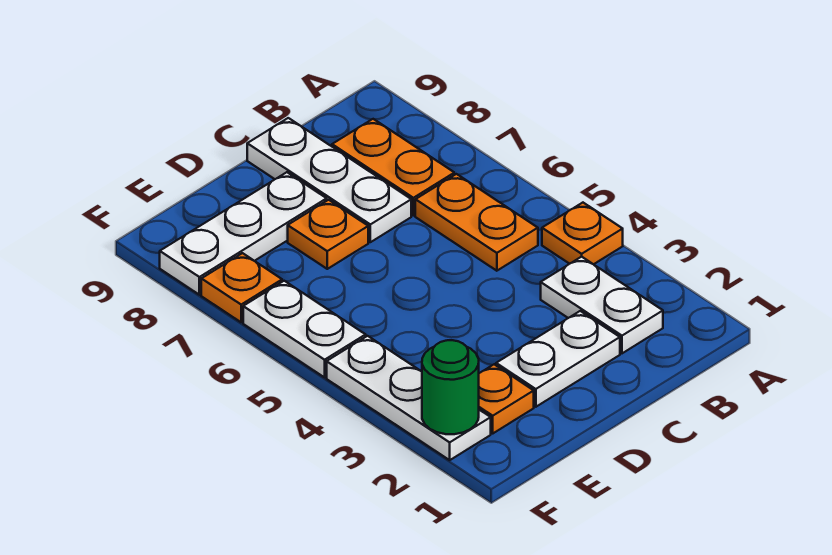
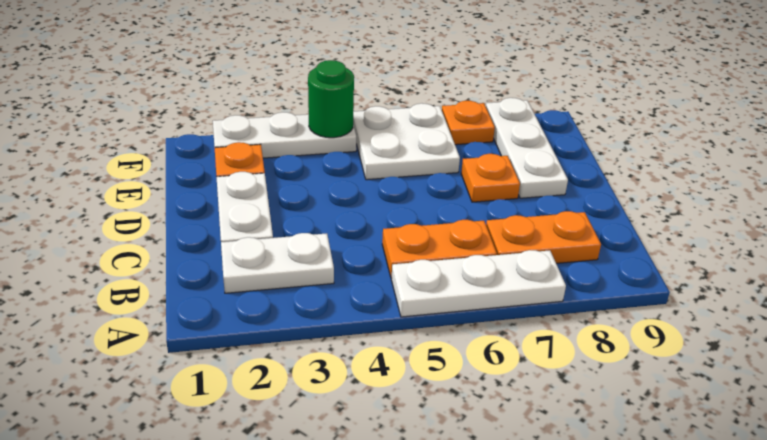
orange plate A4 level 1 -> none
white plate C7:C9 level 1 -> white plate A5:A7 level 1
green round brick F2 level 2 -> green round brick F4 level 2
white plate F5:F6 level 1 -> white plate E5:F6 level 1

